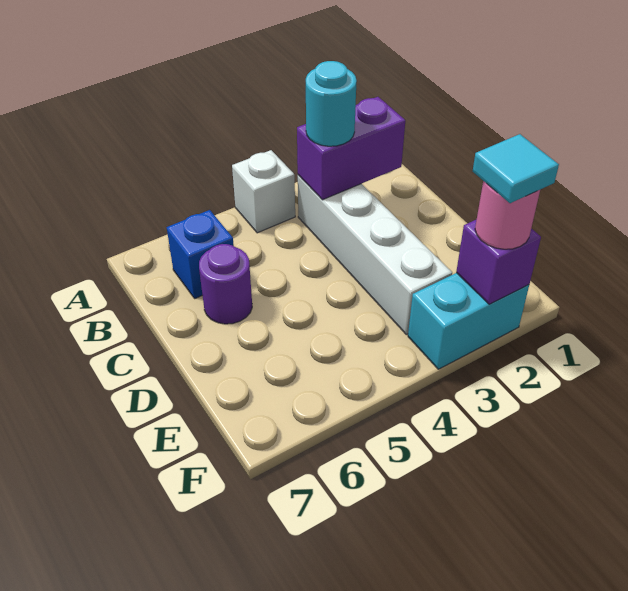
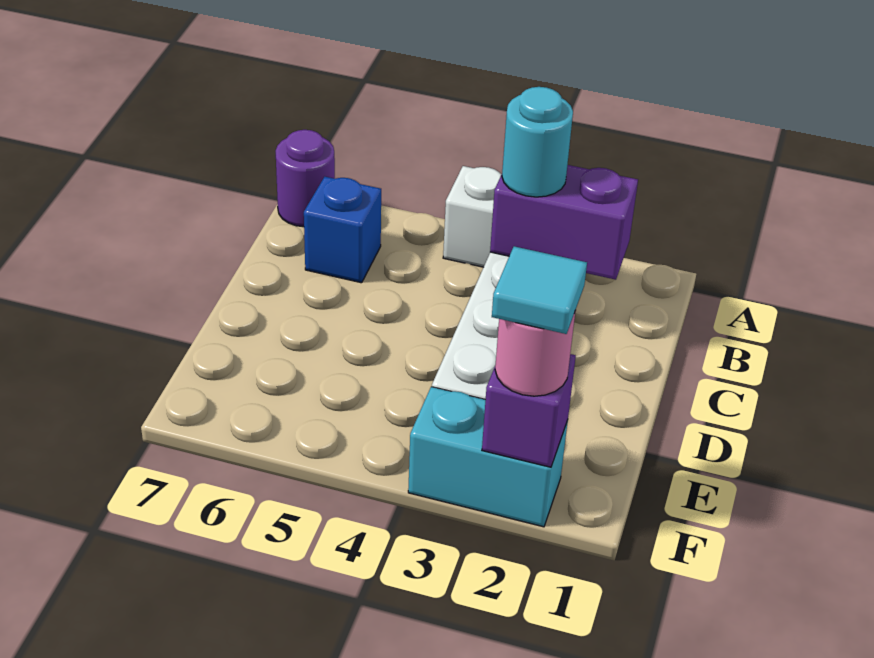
purple round brick C6 level 1 -> purple round brick A7 level 1

